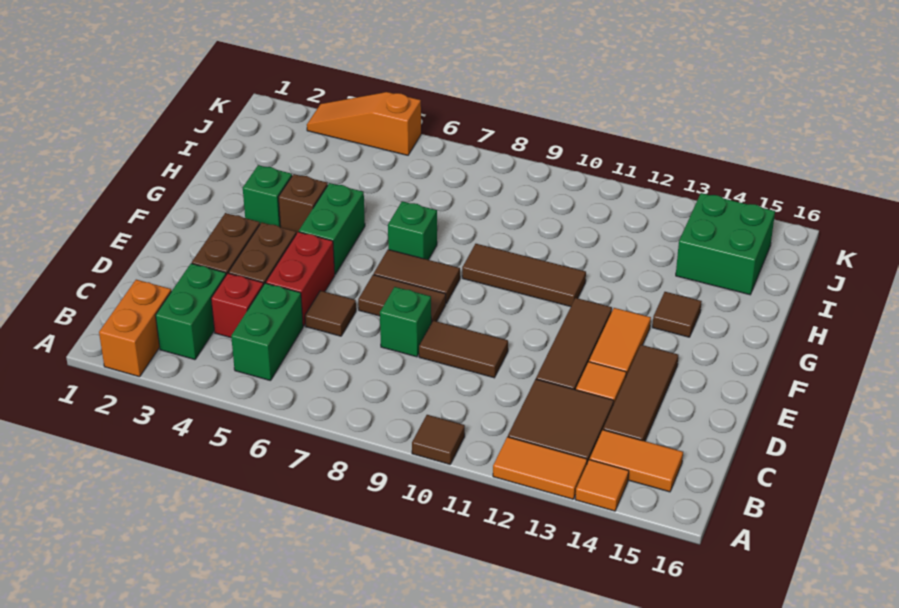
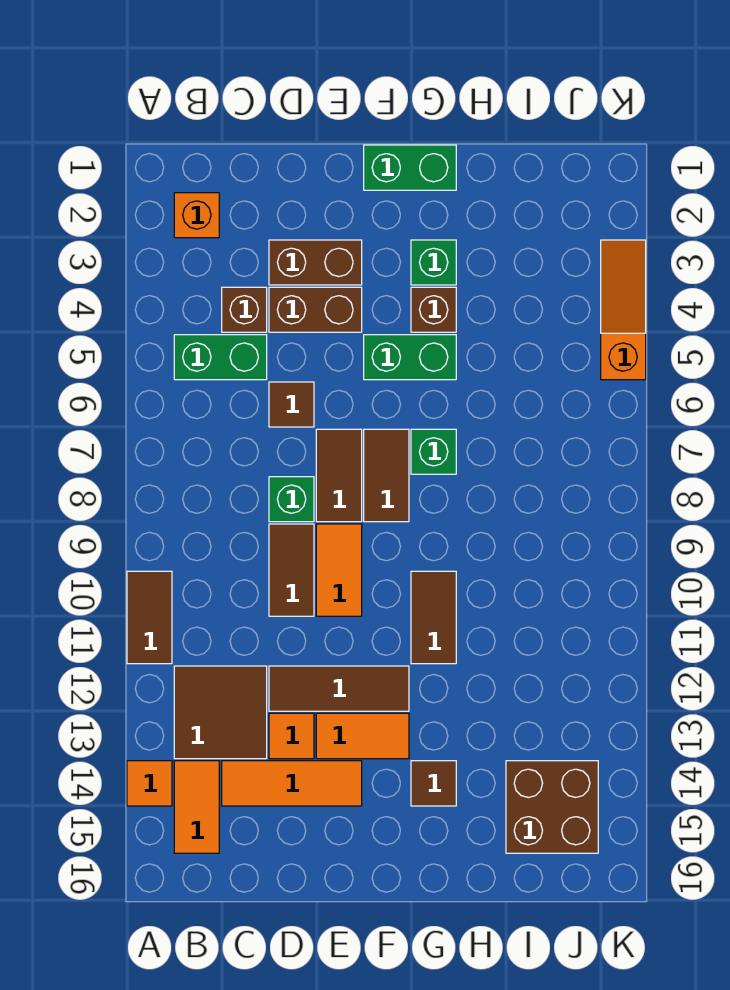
orange brick A2:B2 level 1 -> orange brick B2 level 1
brown tile A10 level 1 -> brown tile A10:A11 level 1
orange tile A12:A13 level 1 -> orange tile E9:E10 level 1
green brick B3:C3 level 1 -> green brick F1:G1 level 1
red brick C4 level 1 -> brown brick C4 level 1
brown tile C14:E14 level 1 -> orange tile C14:E14 level 1
red brick D5:E5 level 1 -> none
brown tile G9:G11 level 1 -> brown tile G10:G11 level 1
green brick I14:J15 level 1 -> brown brick I14:J15 level 1

